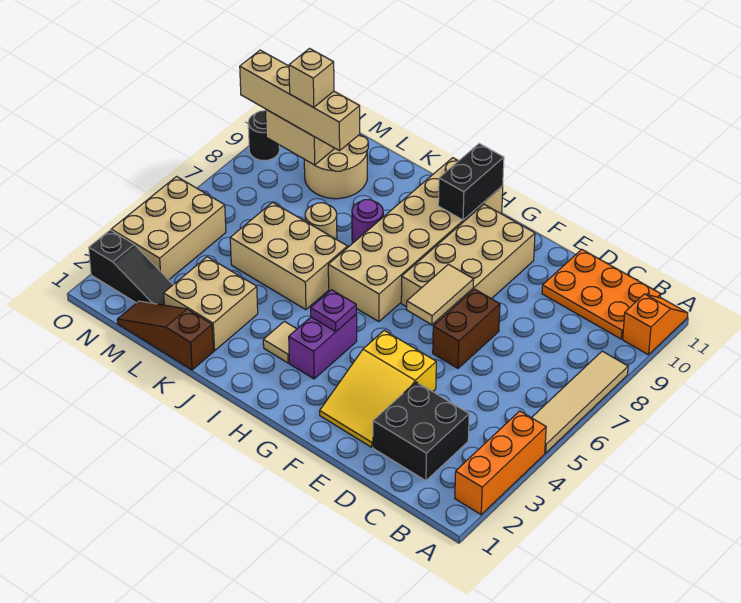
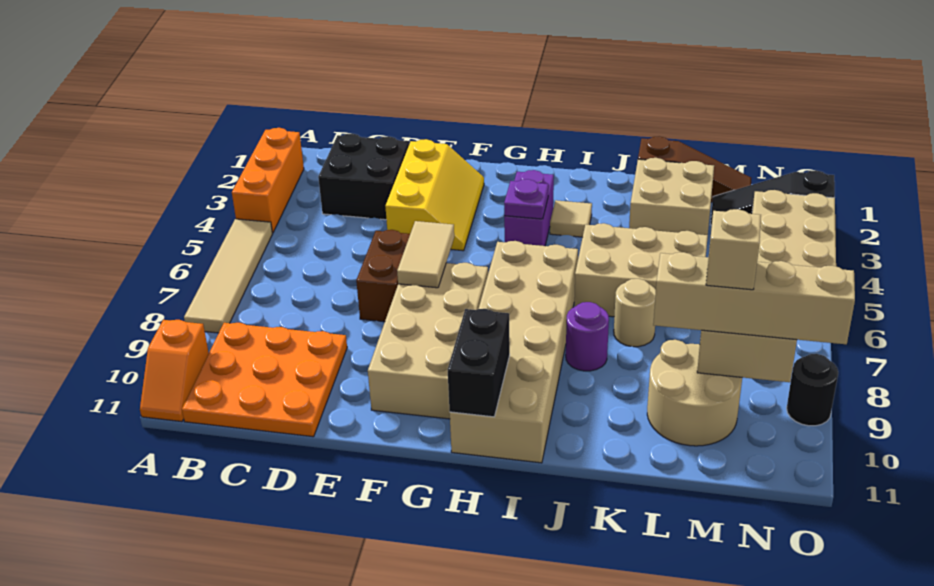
orange plate B10:D11 level 1 -> orange plate B9:D11 level 1
yellow slope E2:F4 level 1 top 4 -> yellow slope E2:F4 level 1 top E

